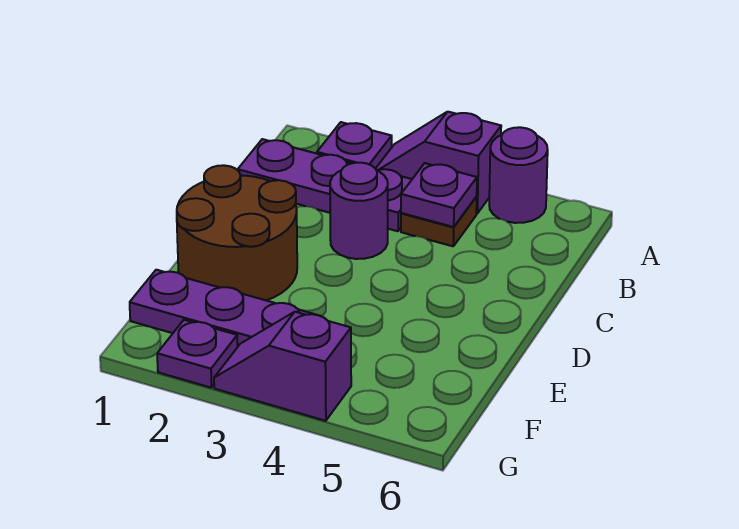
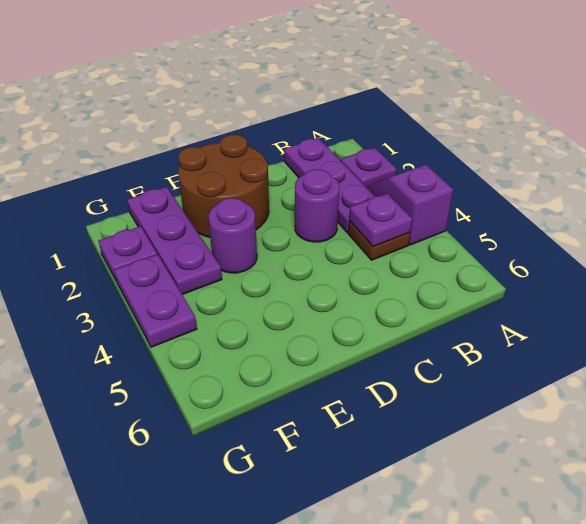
purple round brick A5 level 1 -> purple round brick E3 level 1
purple slope G3:G4 level 1 top 4 -> purple plate G3:G4 level 1

